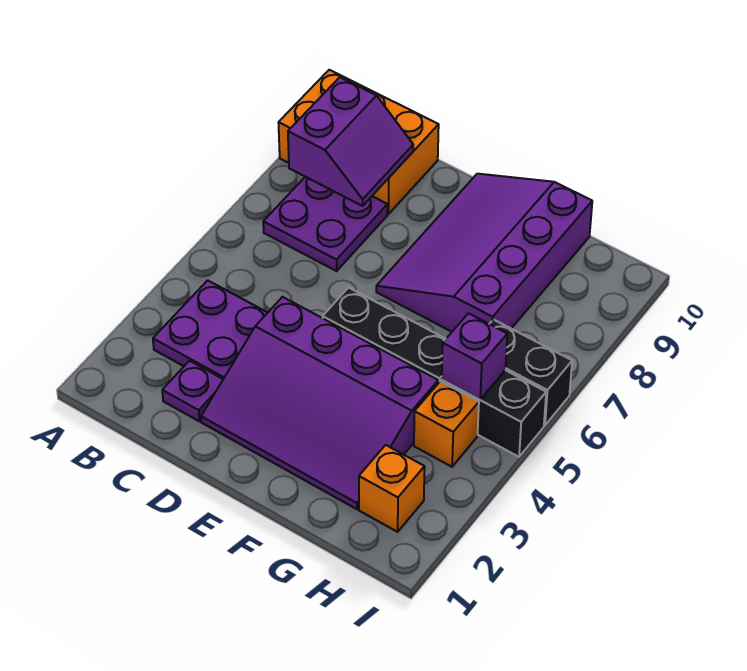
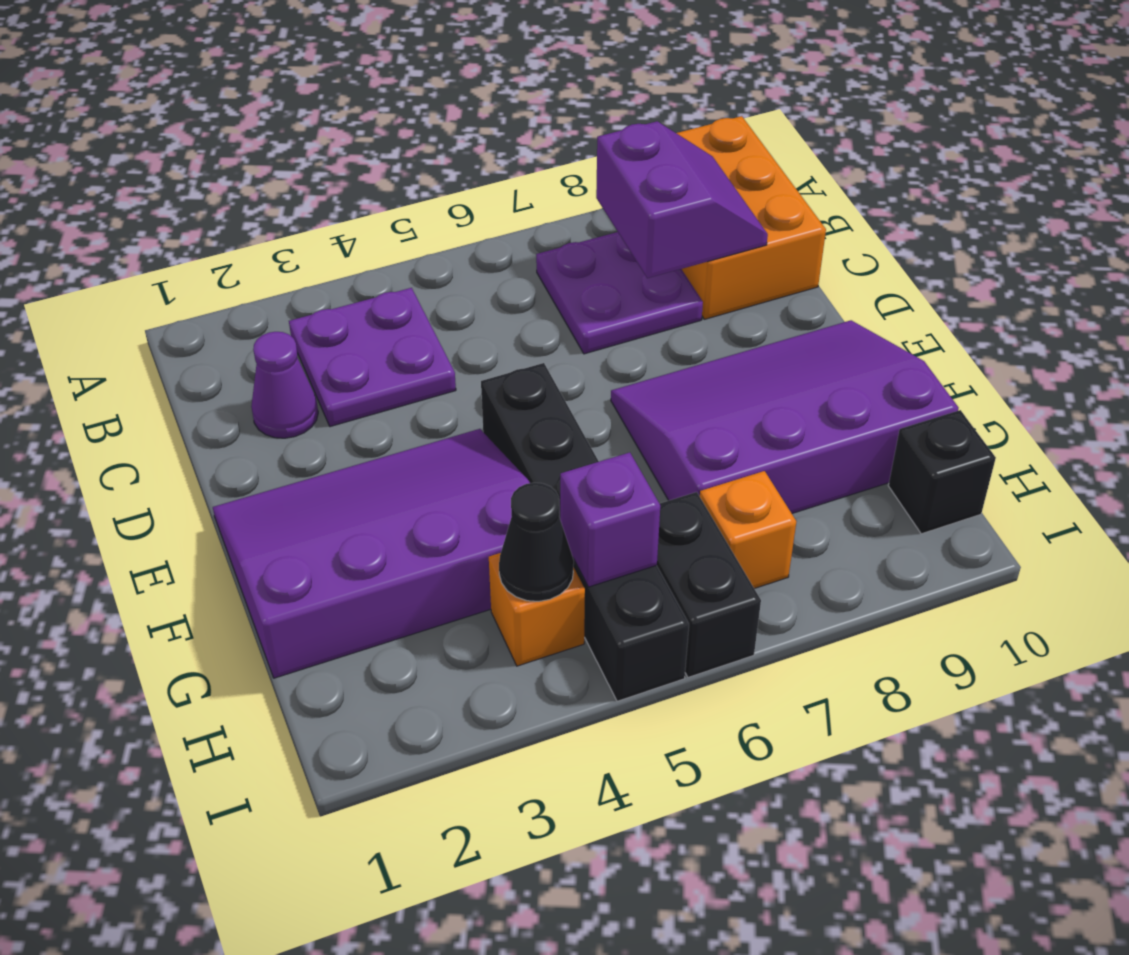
purple slope B8:C9 level 2 top B -> purple slope B8:C9 level 2 top 8
purple plate C2 level 1 -> purple cone C2 level 1
purple slope D2:G4 level 1 top 4 -> purple slope E1:G4 level 1 top G
orange brick H2 level 1 -> orange brick H7 level 1
none -> black cone H4 level 2
none -> black brick H10 level 1

